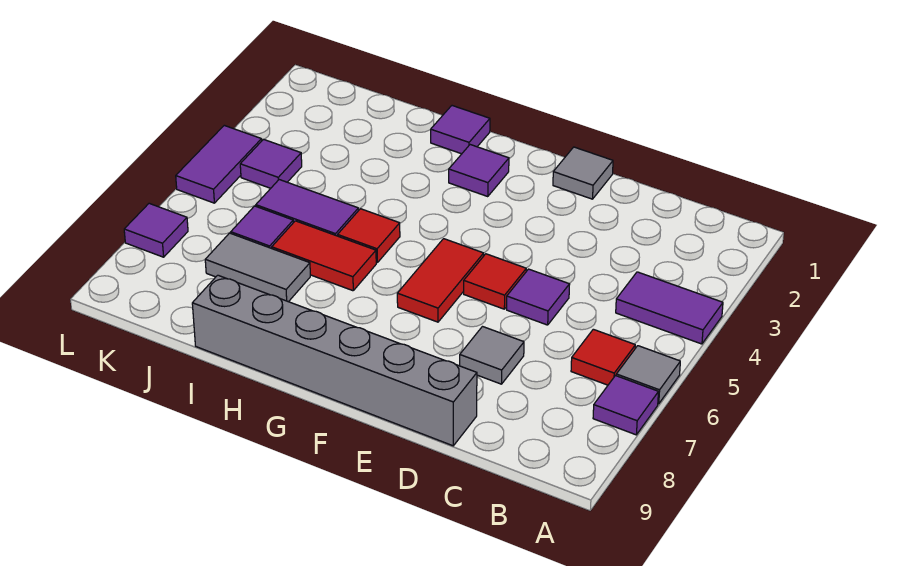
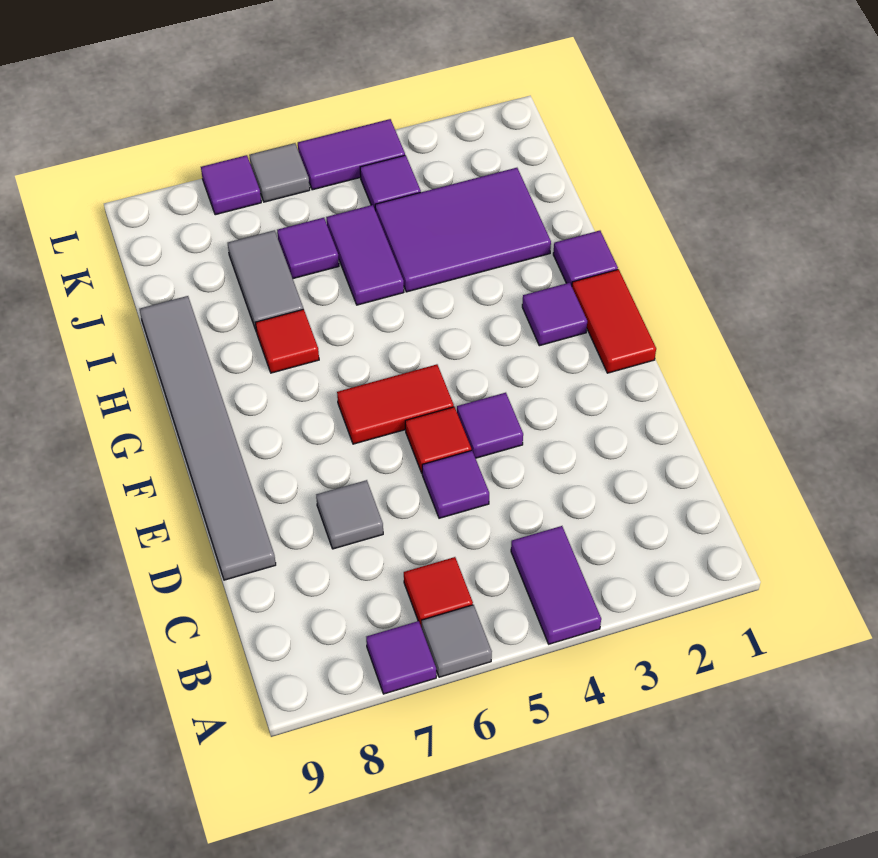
grey brick D9:I9 level 1 -> grey tile D9:I9 level 1
grey tile E1 level 1 -> grey tile L6 level 1
none -> purple tile E4 level 1
red tile H5 level 1 -> red tile H7 level 1
red tile H6:I6 level 1 -> red tile F1:G1 level 1
none -> purple tile I2:J4 level 1

